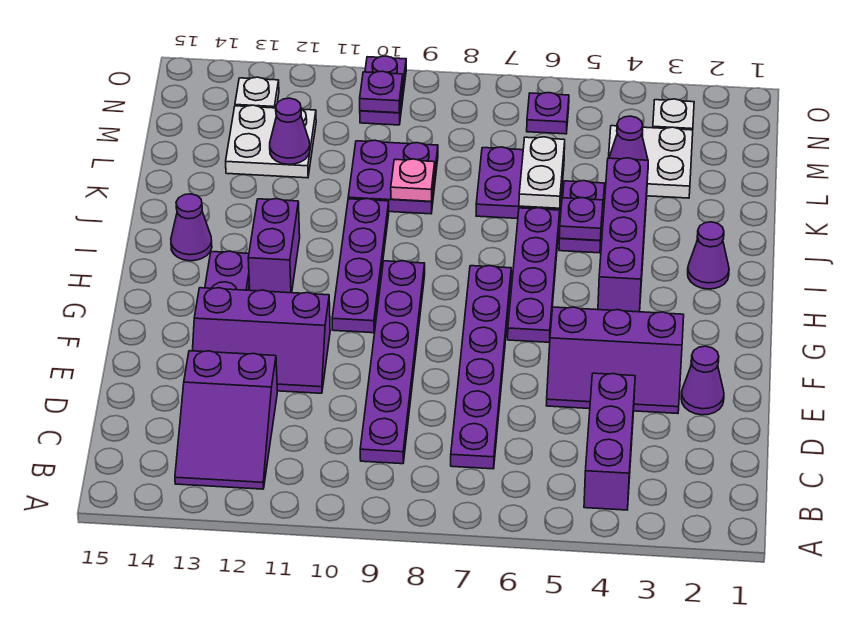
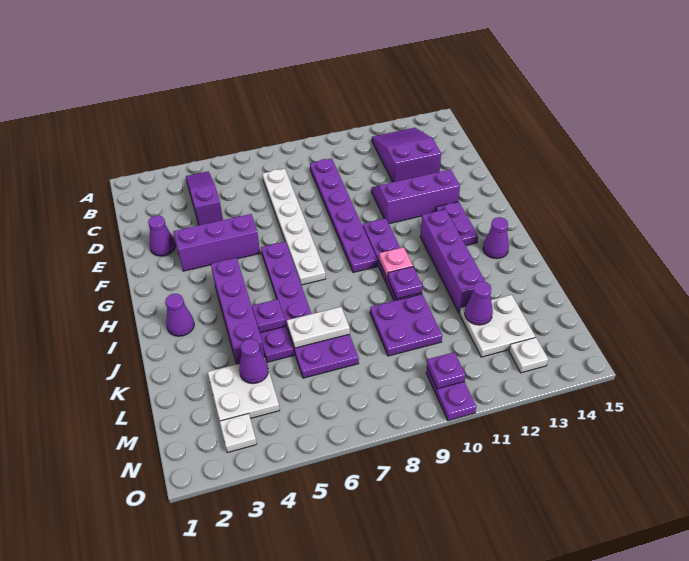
purple brick B4:D4 level 1 -> purple slope B4:D4 level 1 top D
purple plate C7:H7 level 1 -> white plate C7:H7 level 1
purple brick H12:I12 level 1 -> purple brick H12:K12 level 1
white plate K6:L6 level 2 -> white plate K6:K7 level 2
pink plate K9 level 2 -> pink plate I10 level 2
purple plate N6 level 1 -> purple plate J10 level 2

